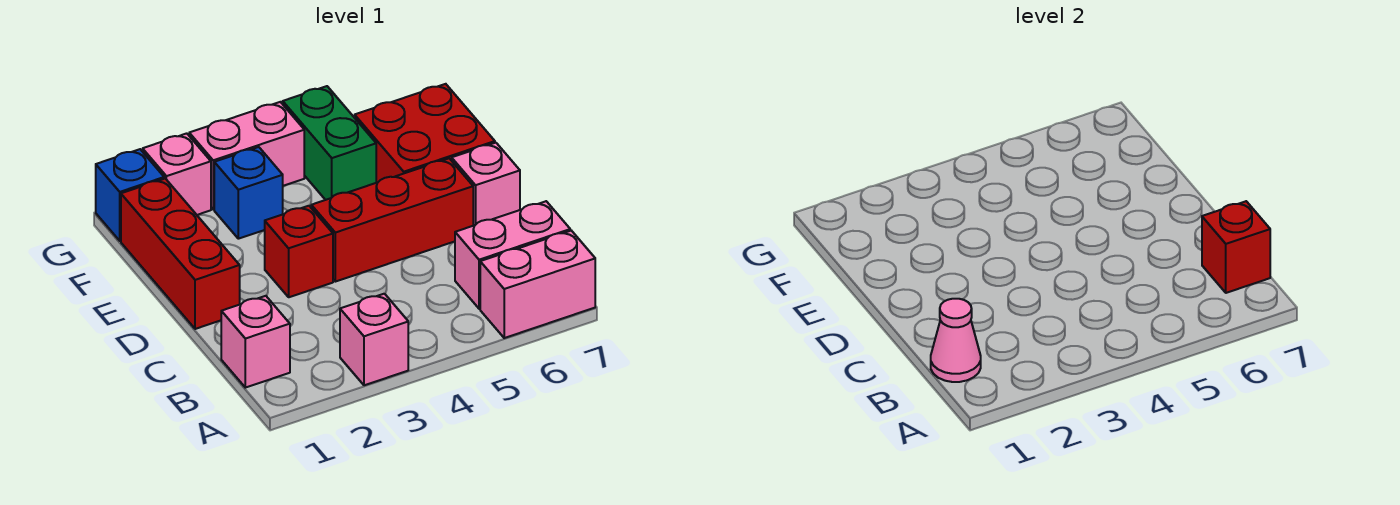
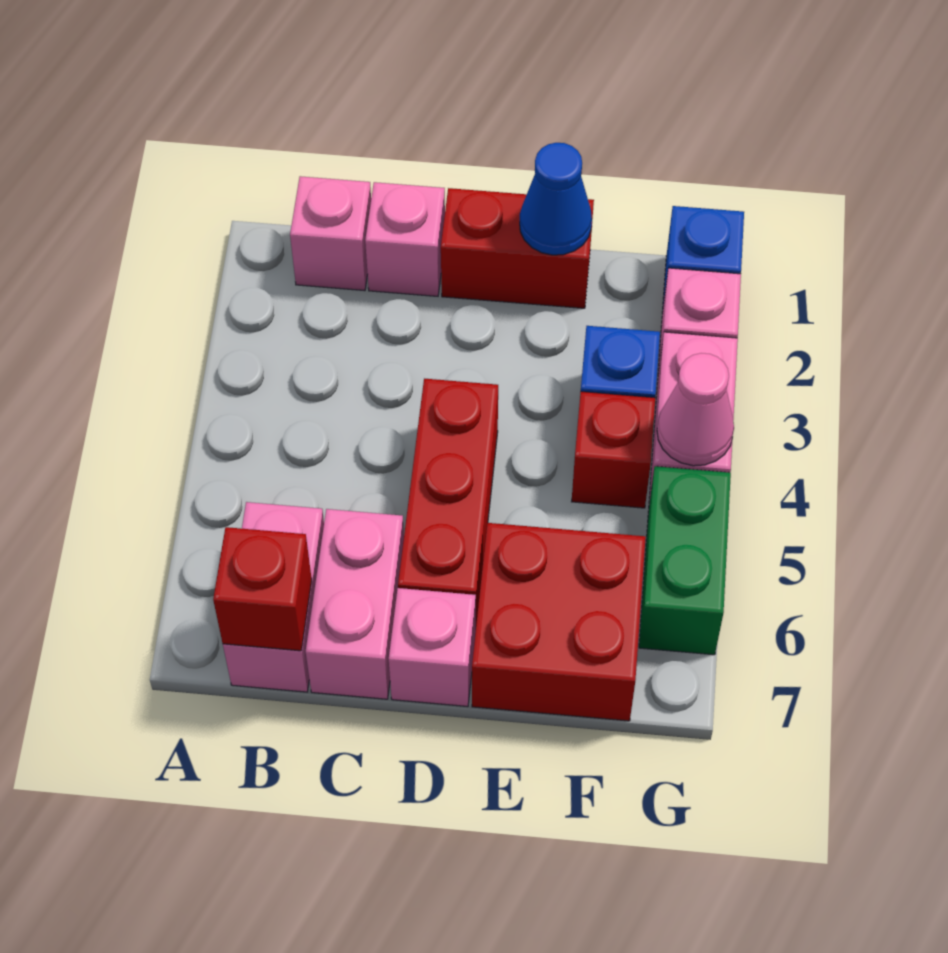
pink brick A3 level 1 -> pink brick C1 level 1
pink brick A6:A7 level 1 -> pink brick C6:C7 level 1
pink cone B1 level 2 -> pink cone G4 level 2
red brick D1:F1 level 1 -> red brick D1:E1 level 1
red brick D3 level 1 -> red brick F4 level 1
none -> blue cone E1 level 2
green brick F5:G5 level 1 -> green brick G5:G6 level 1

